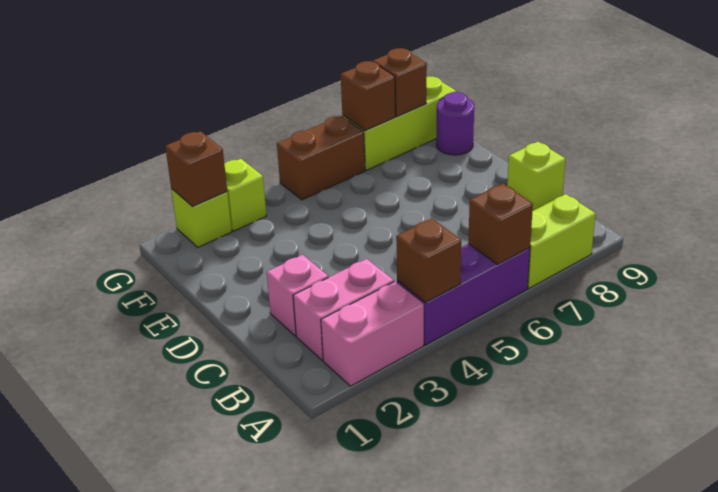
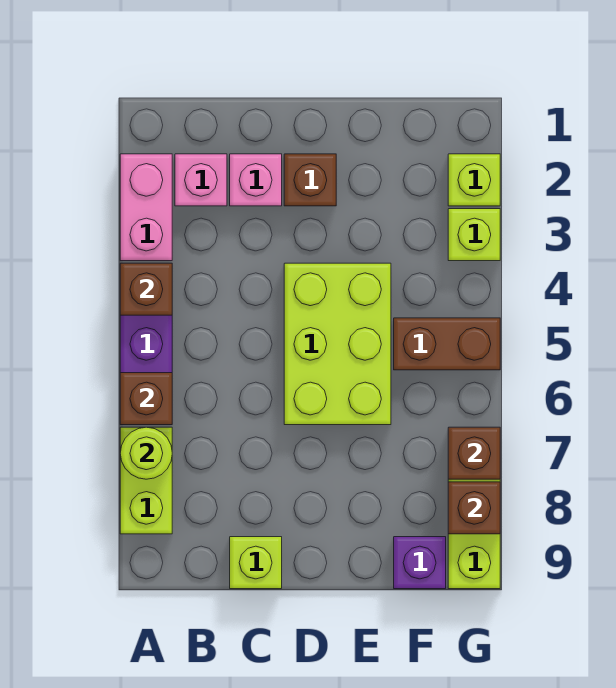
none -> lime round brick A7 level 2
pink brick B2:B3 level 1 -> pink brick B2 level 1
none -> lime brick D4:E6 level 1
purple round brick F9 level 1 -> purple brick F9 level 1
brown brick G2 level 2 -> brown brick D2 level 1
brown brick G5:G6 level 1 -> brown brick F5:G5 level 1

